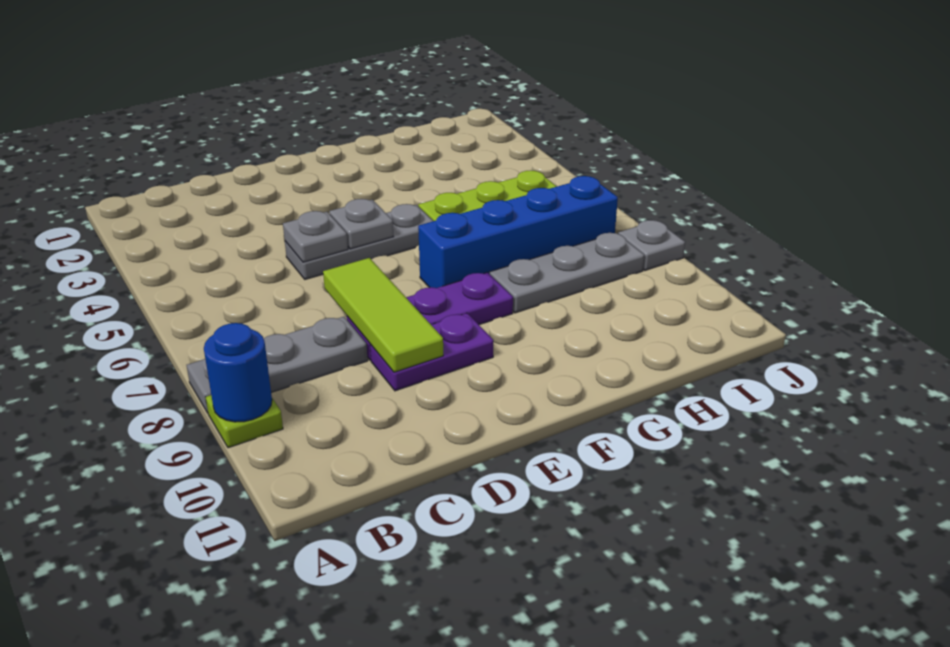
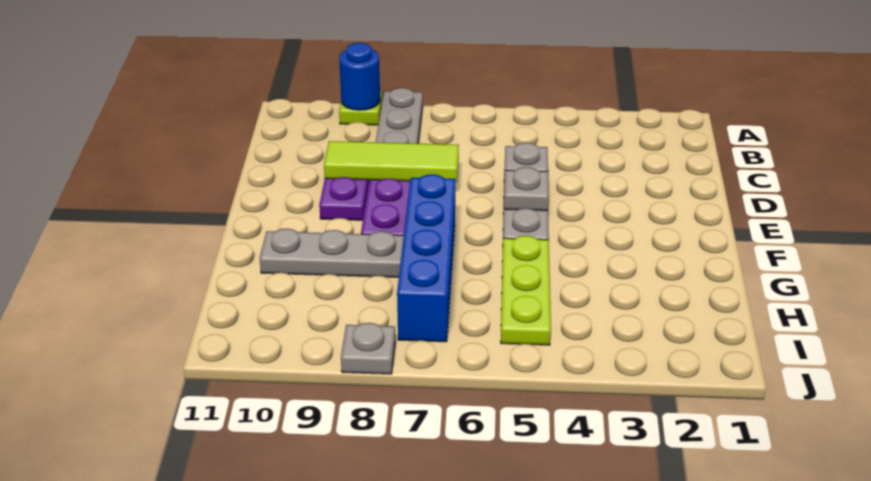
grey plate G8:I8 level 1 -> grey plate G8:G10 level 1

